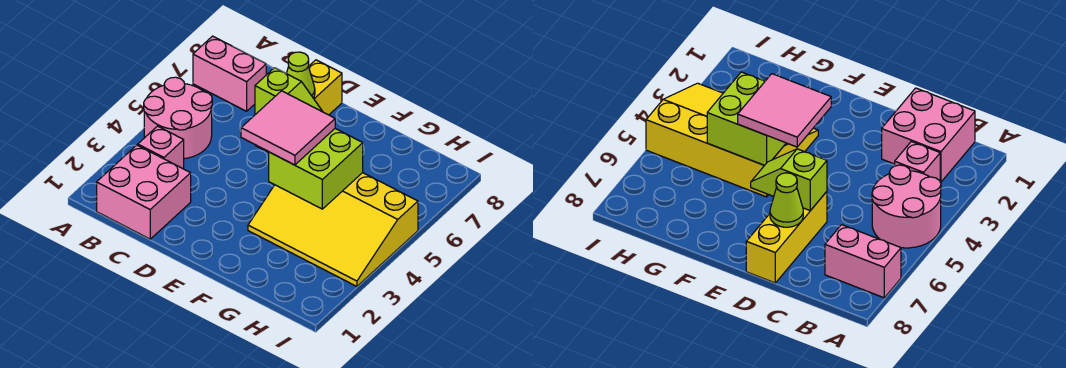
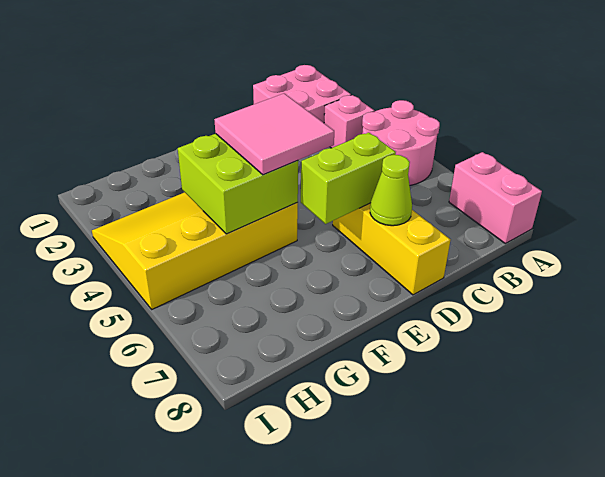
pink brick A7:B7 level 1 -> pink brick A7:A8 level 1
lime slope D6:E6 level 2 top D -> lime brick D6:E6 level 2

